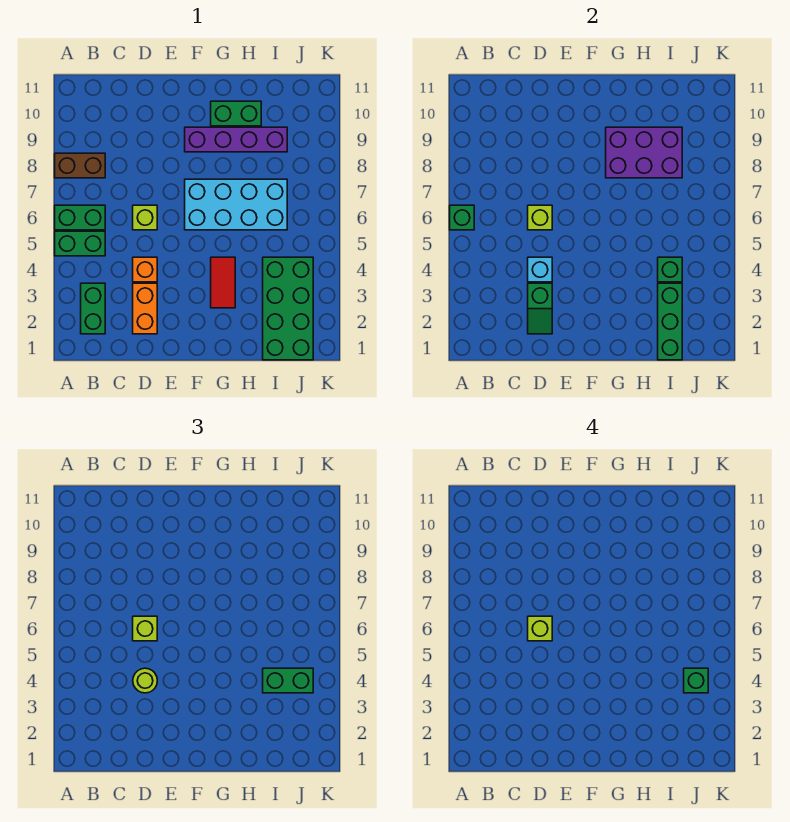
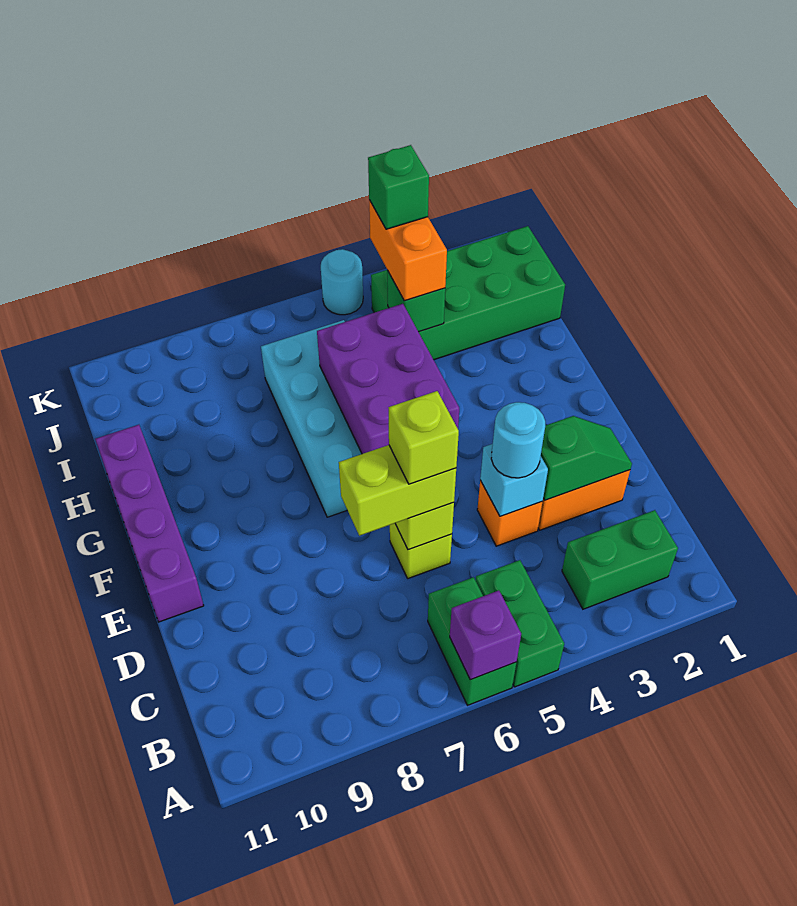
green brick A6 level 2 -> purple brick A6 level 2
brown brick A8:B8 level 1 -> none
lime round brick D4 level 3 -> cyan round brick D4 level 3
lime brick D6 level 3 -> lime brick D6:D7 level 3
purple brick F9:I9 level 1 -> purple brick E11:H11 level 1
red tile G3:G4 level 1 -> none
purple brick G8:I9 level 2 -> purple brick F5:H6 level 2
green brick G10:H10 level 1 -> none
green brick I1:I3 level 2 -> none
green brick I4:J4 level 3 -> orange brick I4:J4 level 3
none -> cyan round brick K5 level 1

